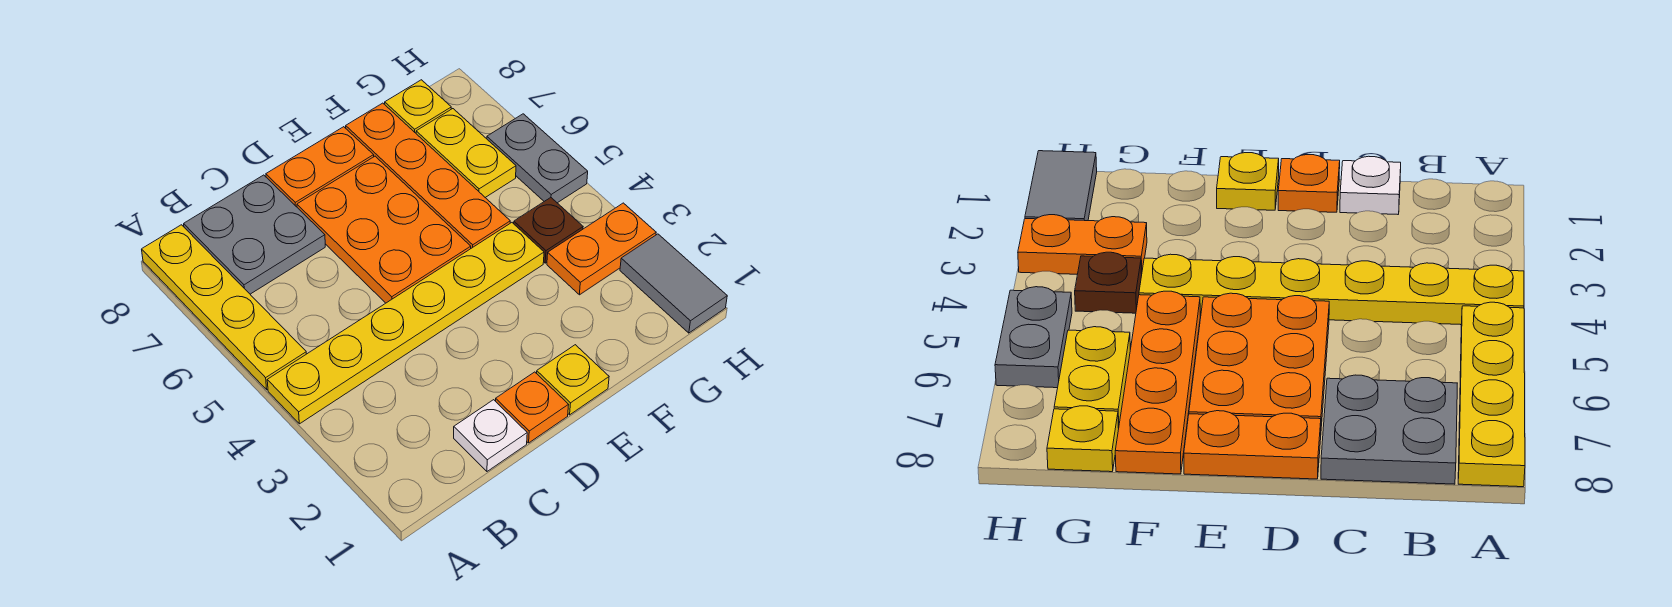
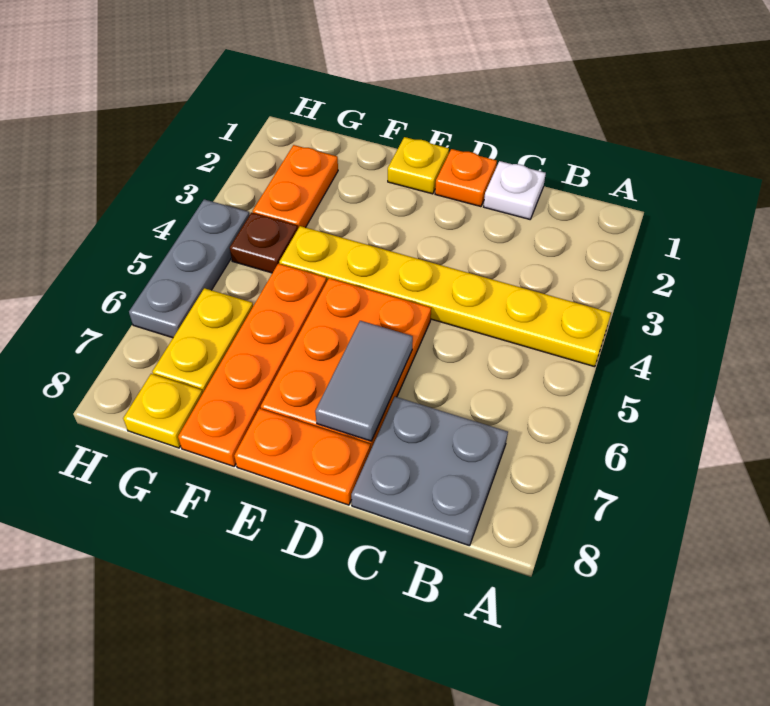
yellow plate A5:A8 level 1 -> none
orange plate G3:H3 level 1 -> orange plate G2:G3 level 1
grey tile H1:H2 level 1 -> grey tile D6:D7 level 2
grey plate H5:H6 level 1 -> grey plate H4:H6 level 1

